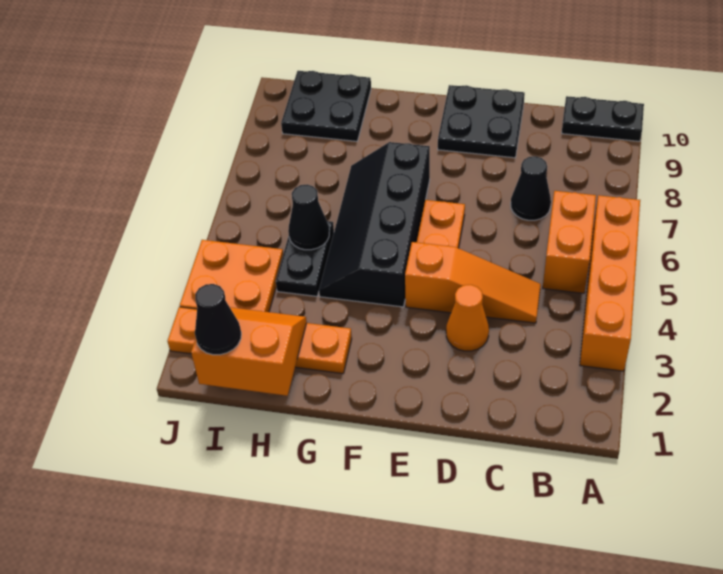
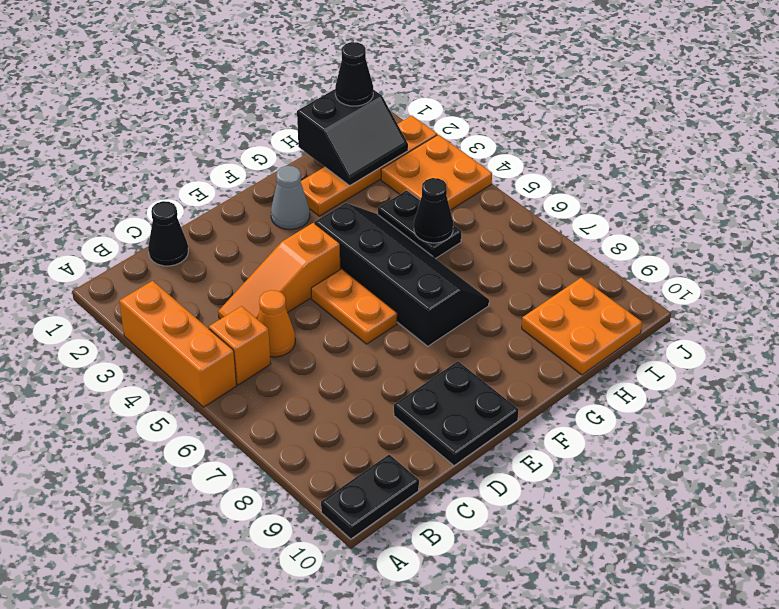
orange brick A3:A6 level 1 -> orange brick A3:A5 level 1
orange brick B5:B6 level 1 -> orange brick B5 level 1
black cone C7 level 1 -> black cone C1 level 1
orange cone D3 level 1 -> orange cone C5 level 1
none -> grey cone F2 level 1
orange slope H1:I2 level 2 top 1 -> black slope H1:I2 level 2 top 1
black plate H9:I10 level 1 -> orange plate H9:I10 level 1

